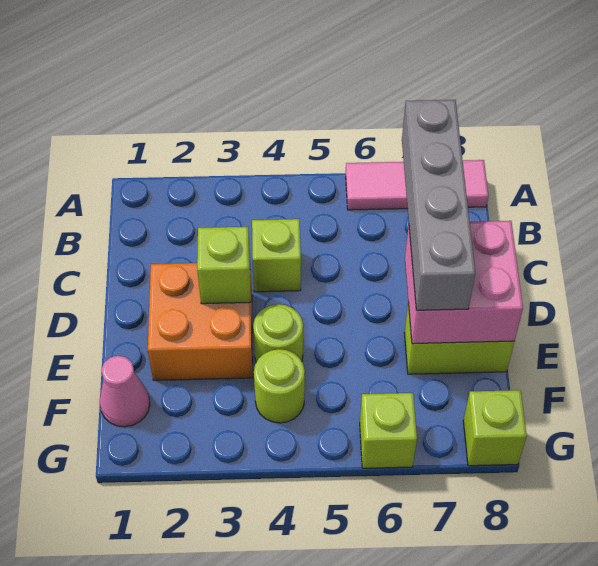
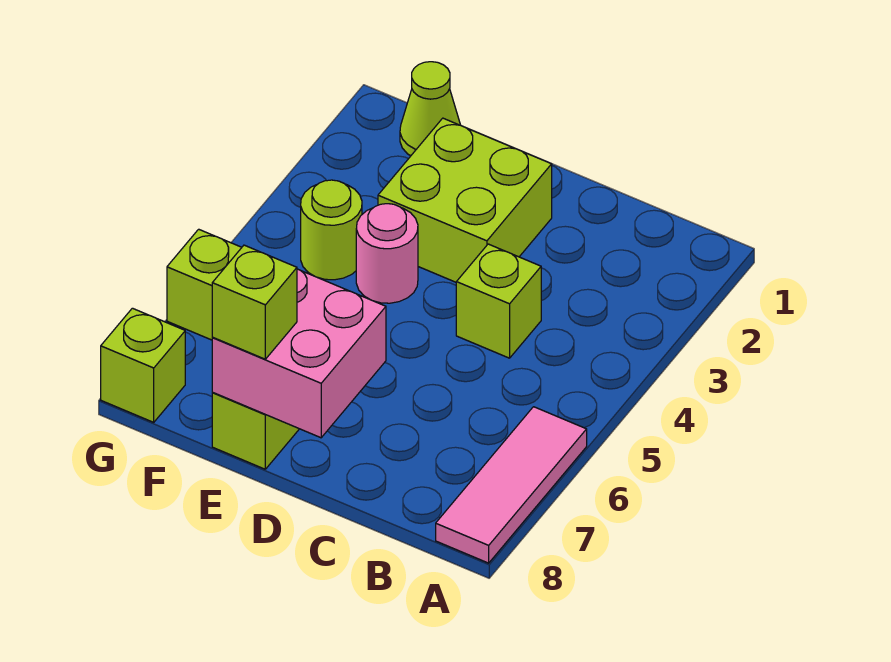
grey brick B7:E7 level 3 -> none
orange brick D2:E3 level 1 -> lime brick D2:E3 level 1
lime brick D3 level 2 -> lime brick E8 level 3
lime round brick E4 level 1 -> pink round brick E4 level 1
pink cone F1 level 1 -> lime cone F1 level 1

